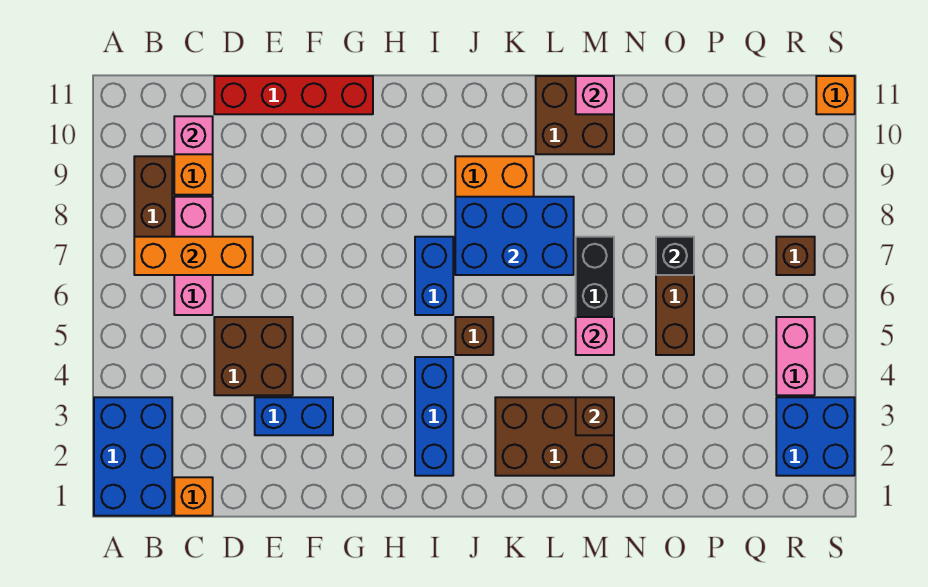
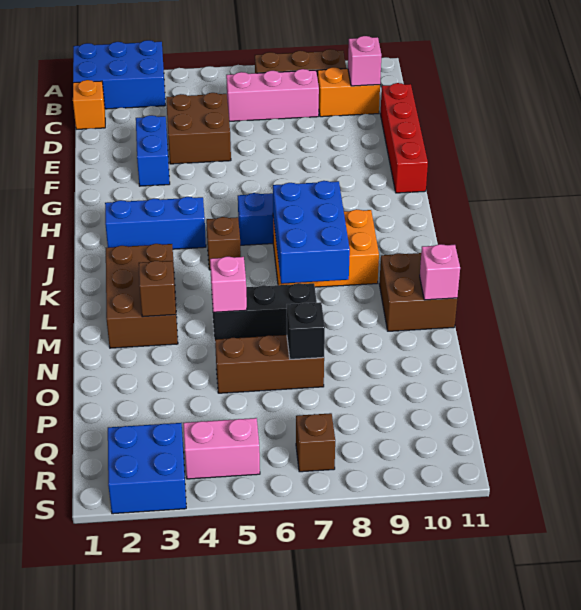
orange brick B7:D7 level 2 -> none
orange brick S11 level 1 -> none

